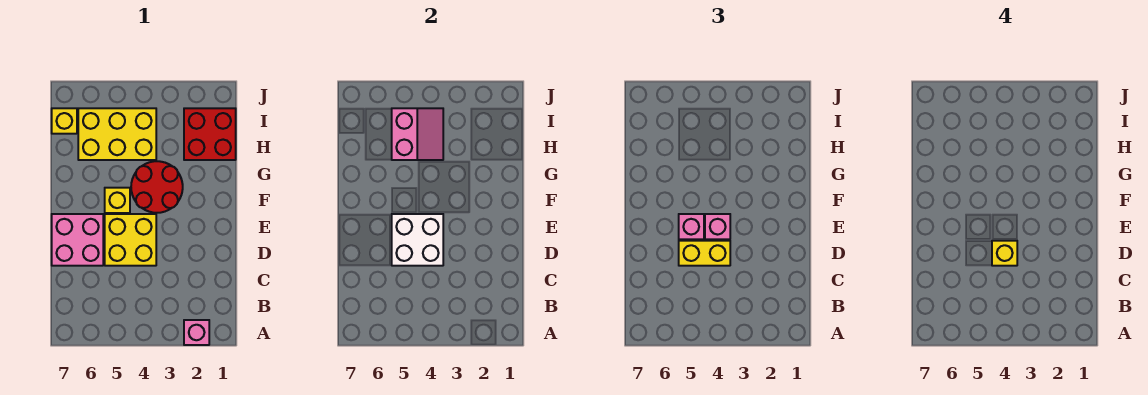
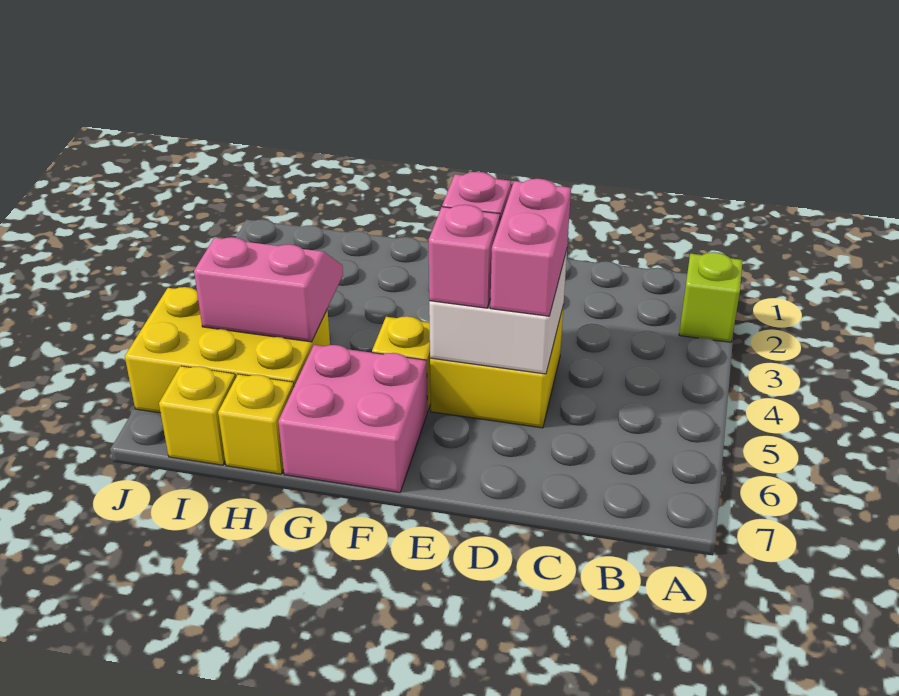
pink brick A2 level 1 -> lime brick A2 level 1
yellow brick D4:D5 level 3 -> pink brick D4:D5 level 3
yellow brick D4 level 4 -> yellow brick H7 level 1
pink brick D6:E7 level 1 -> pink brick F6:G7 level 1
red round brick F3:G4 level 1 -> none
red brick H1:I2 level 1 -> none
yellow brick H4:I6 level 1 -> yellow brick H5:J6 level 1

